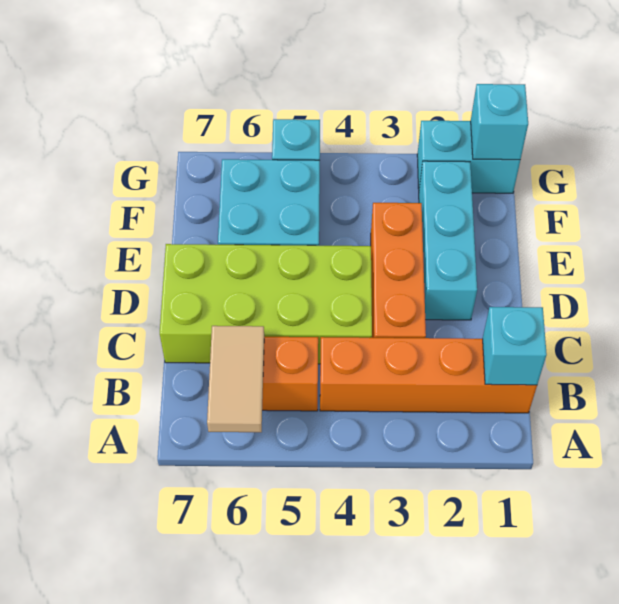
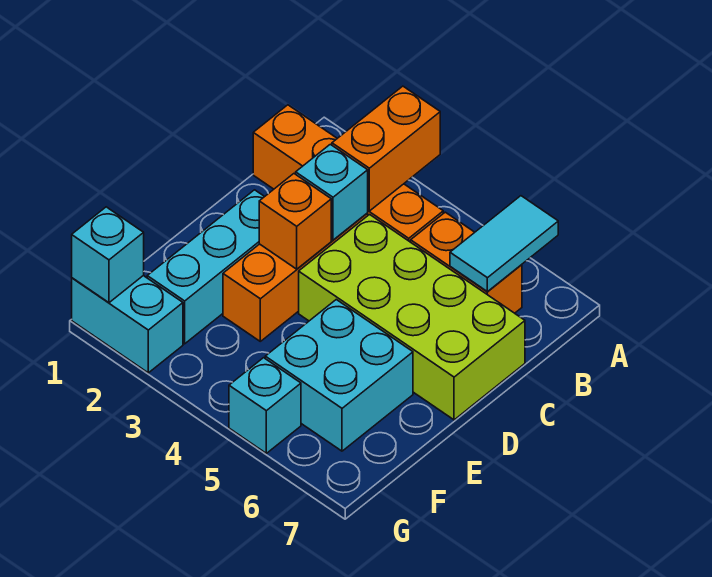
none -> orange brick A3:B3 level 2
tan tile A6:B6 level 2 -> cyan tile A6:B6 level 2
cyan brick B1 level 2 -> cyan brick C3 level 2
none -> orange brick D3 level 2

